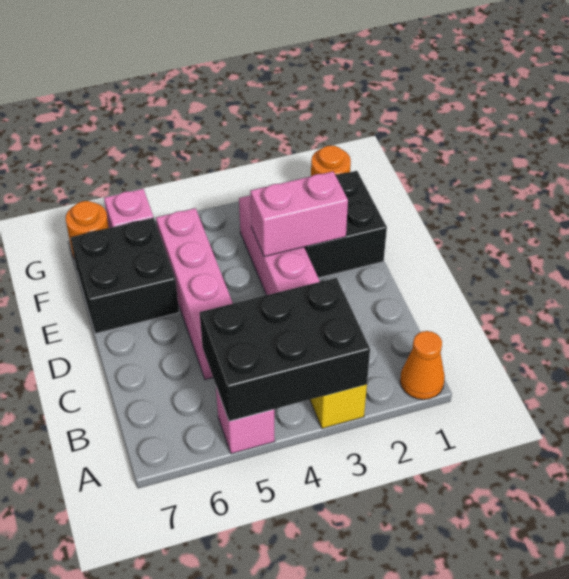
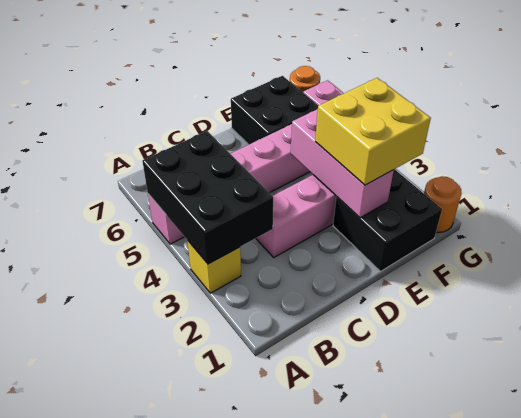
orange cone A1 level 1 -> none
pink brick E2:E3 level 2 -> pink brick E2:E4 level 2
none -> yellow brick E2:F3 level 3

